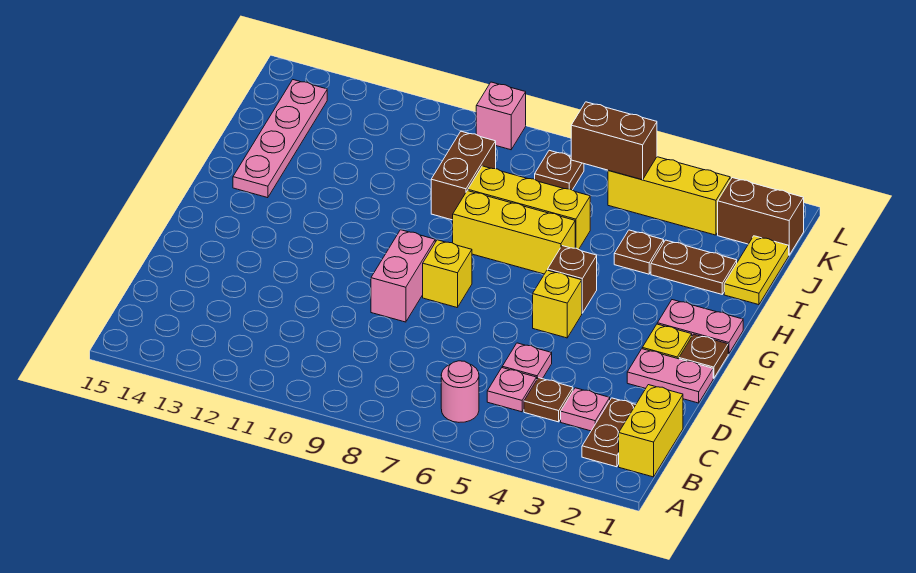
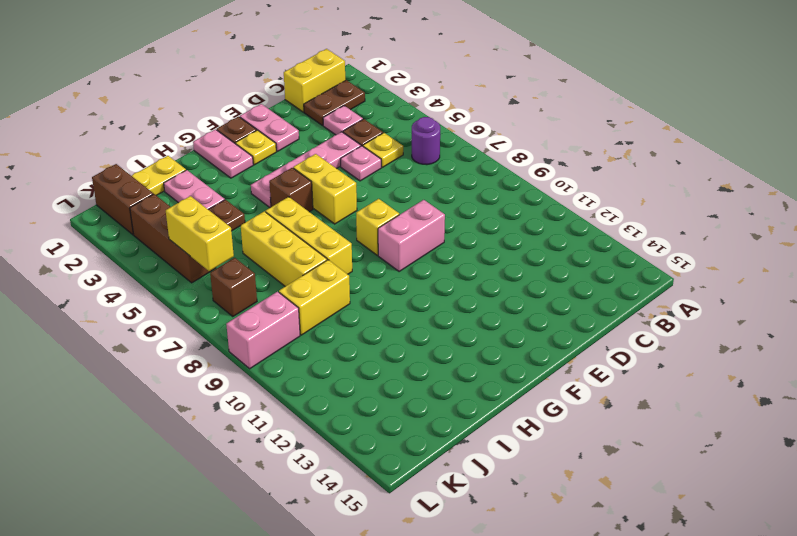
pink round brick B6 level 1 -> purple round brick B6 level 1
pink plate C5 level 1 -> yellow plate C5 level 1
yellow brick F5 level 1 -> yellow brick F5:F6 level 1
pink plate H14:K14 level 1 -> pink plate D4:G4 level 1
brown plate I2:I3 level 1 -> pink plate I2:I3 level 1
brown brick I9:J9 level 1 -> yellow brick I9:J9 level 1
yellow brick K3:K5 level 1 -> brown brick K3:K5 level 1
brown brick K5:K6 level 2 -> yellow brick K5:K6 level 2
brown plate K7 level 1 -> brown brick K7 level 1
pink brick L9 level 1 -> pink brick K9:L9 level 1

